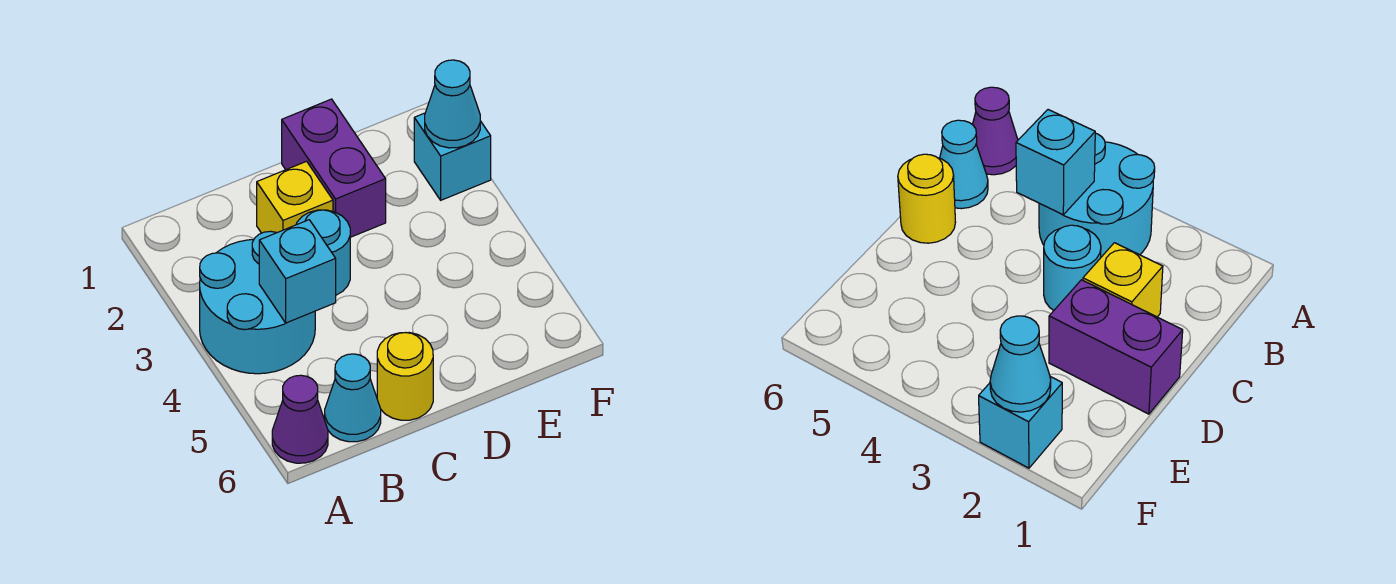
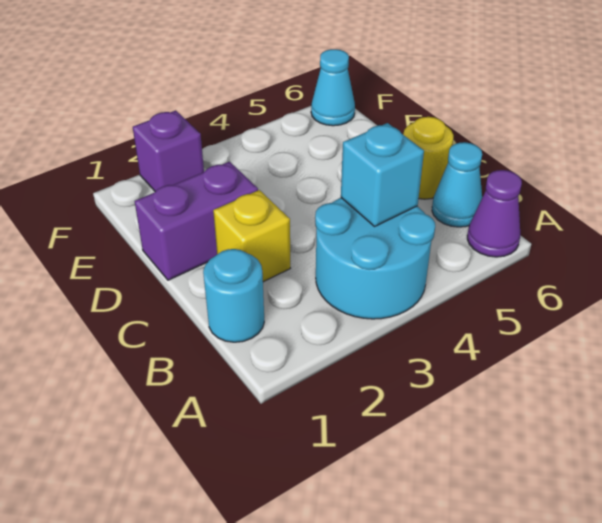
cyan round brick C3 level 1 -> cyan round brick B1 level 1
cyan brick F2 level 1 -> purple brick F2 level 1
cyan cone F2 level 2 -> cyan cone F6 level 1

